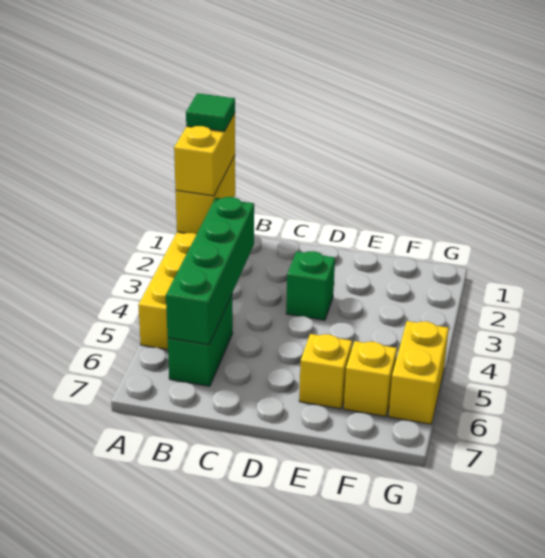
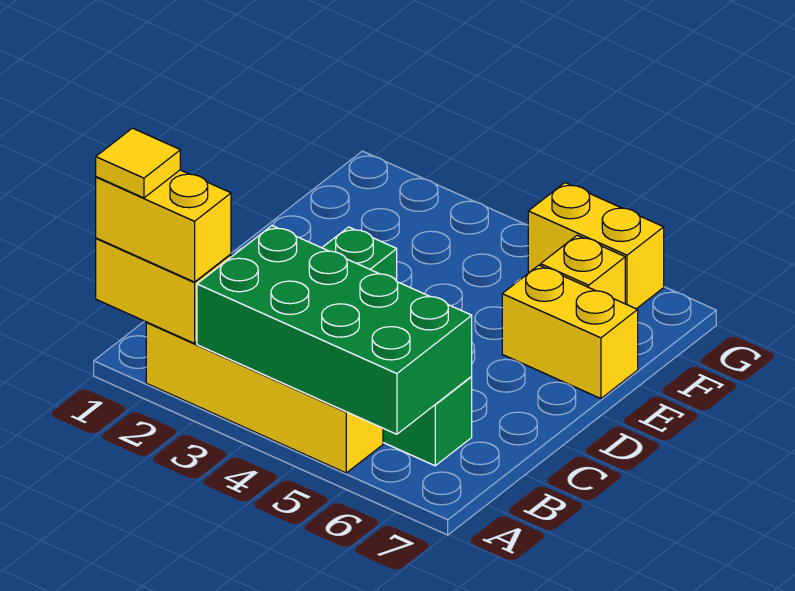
green tile A1 level 4 -> yellow tile A1 level 4
green brick B3:B6 level 2 -> green brick A3:B6 level 2
yellow brick E6 level 1 -> yellow brick E6:E7 level 1

